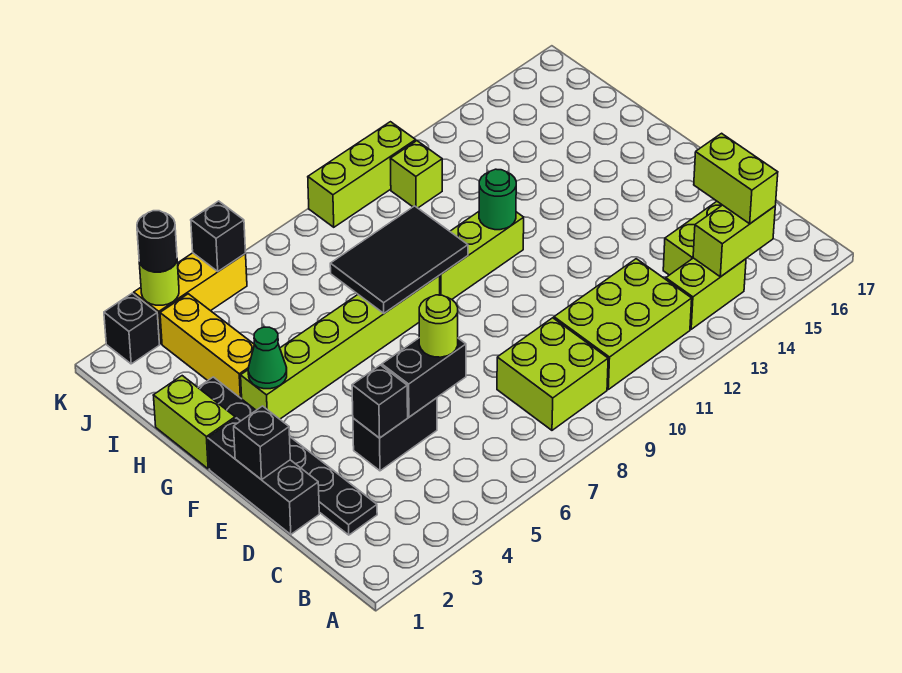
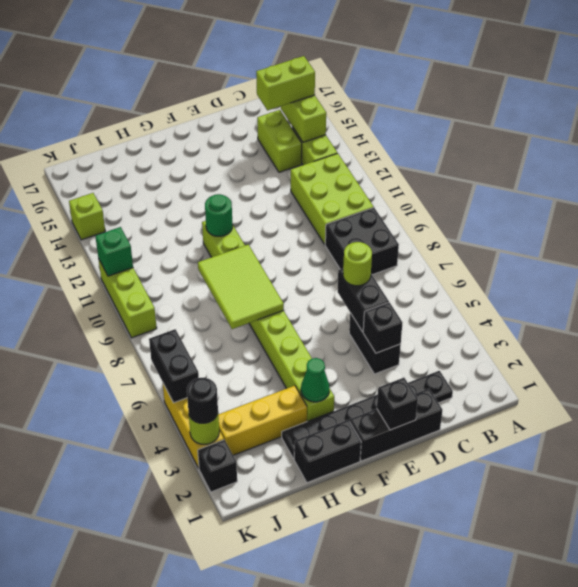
lime brick B8:C9 level 1 -> black brick B8:C9 level 1
lime brick G1:H1 level 1 -> black brick G1:H1 level 1
black tile G7:H9 level 2 -> lime tile G7:H9 level 2
lime brick J11 level 1 -> lime brick K14 level 1
black brick K5 level 2 -> black brick K5:K6 level 2
none -> green brick K11 level 2

